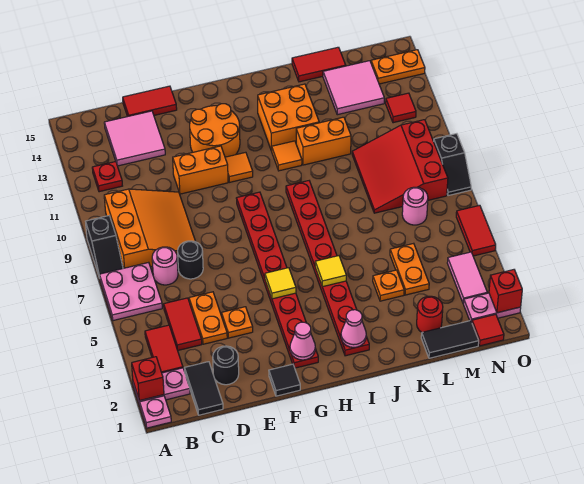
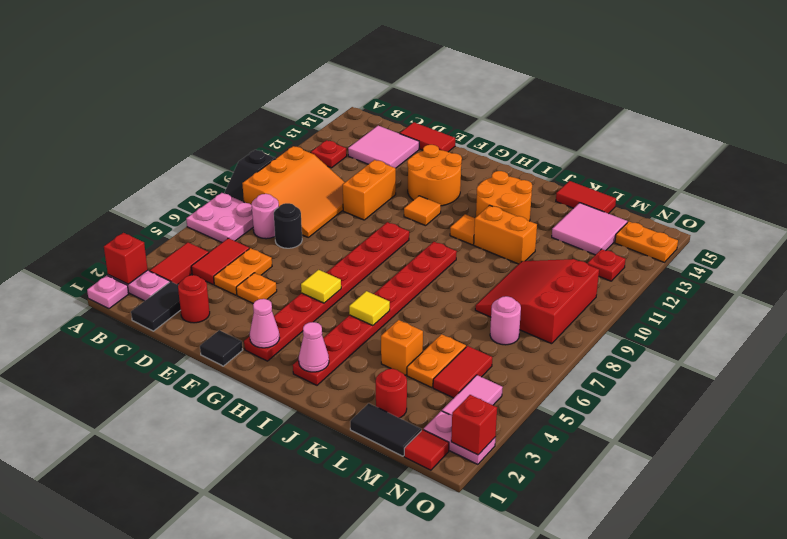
black round brick D2 level 1 -> red round brick D2 level 1
orange brick E11:F11 level 1 -> orange brick E10:E11 level 1
orange brick I12:J13 level 1 -> orange round brick I12:J13 level 1
orange plate K4 level 1 -> orange brick K4 level 1
red tile N12 level 1 -> red plate N12 level 1
red tile O5:O6 level 1 -> red tile M4:M5 level 1
black slope O8:O9 level 1 top 9 -> none

